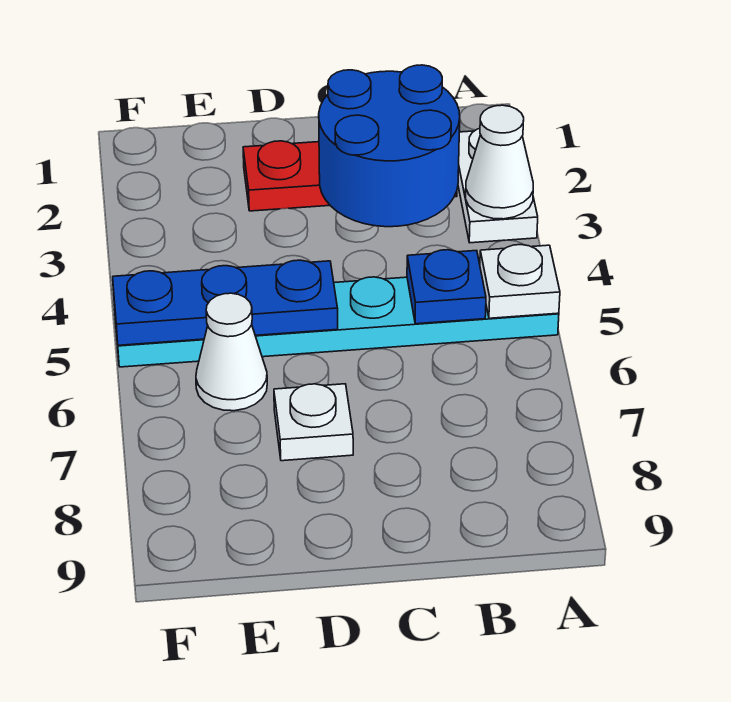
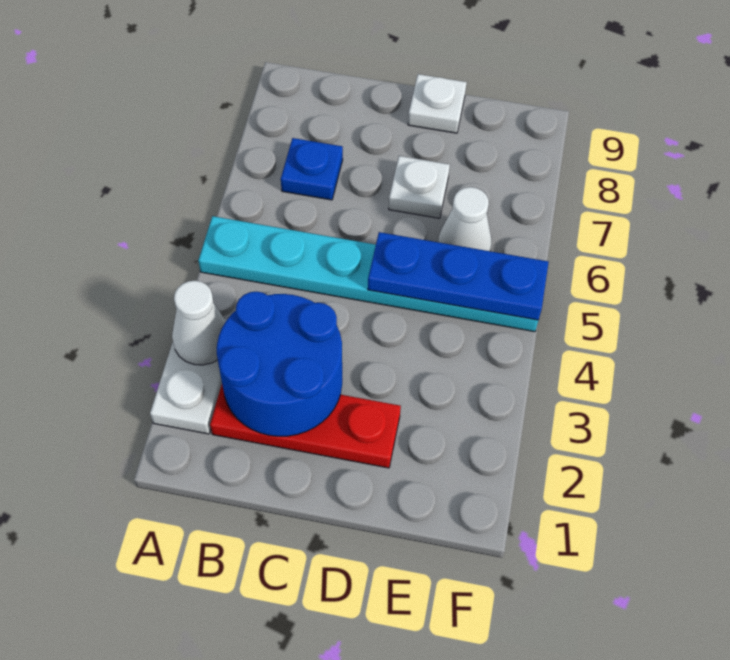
white plate A5 level 2 -> white plate D9 level 1
blue plate B5 level 2 -> blue plate B7 level 1

